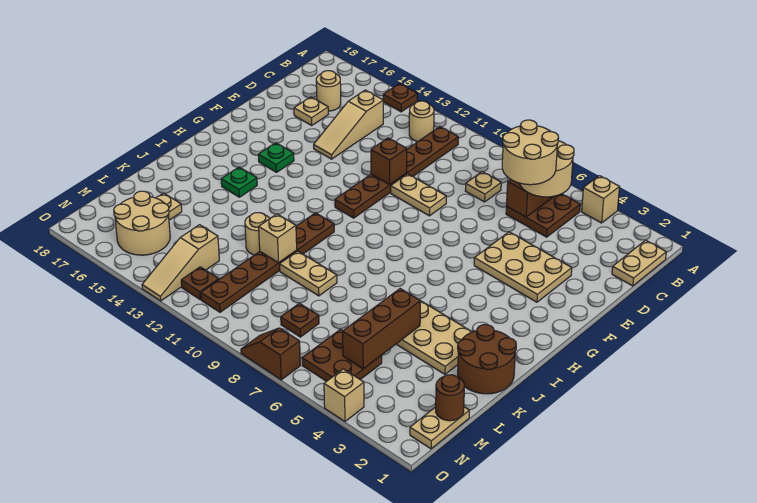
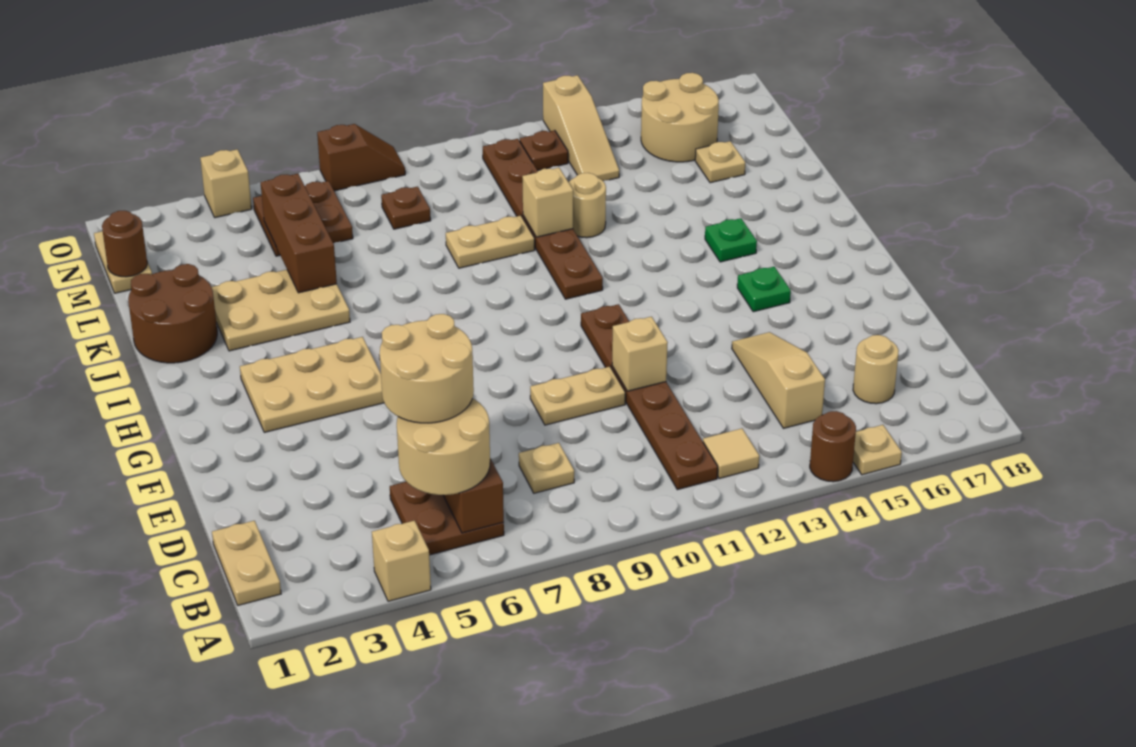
brown plate A14 level 1 -> brown round brick A14 level 1
tan round brick B12 level 1 -> tan tile B12 level 1
tan plate D16 level 1 -> tan plate A15 level 1
tan plate E3:F5 level 1 -> tan plate G3:H5 level 1
brown brick E11 level 2 -> tan brick E11 level 2
tan slope M13:O13 level 1 top M -> tan slope M13:O13 level 1 top O

